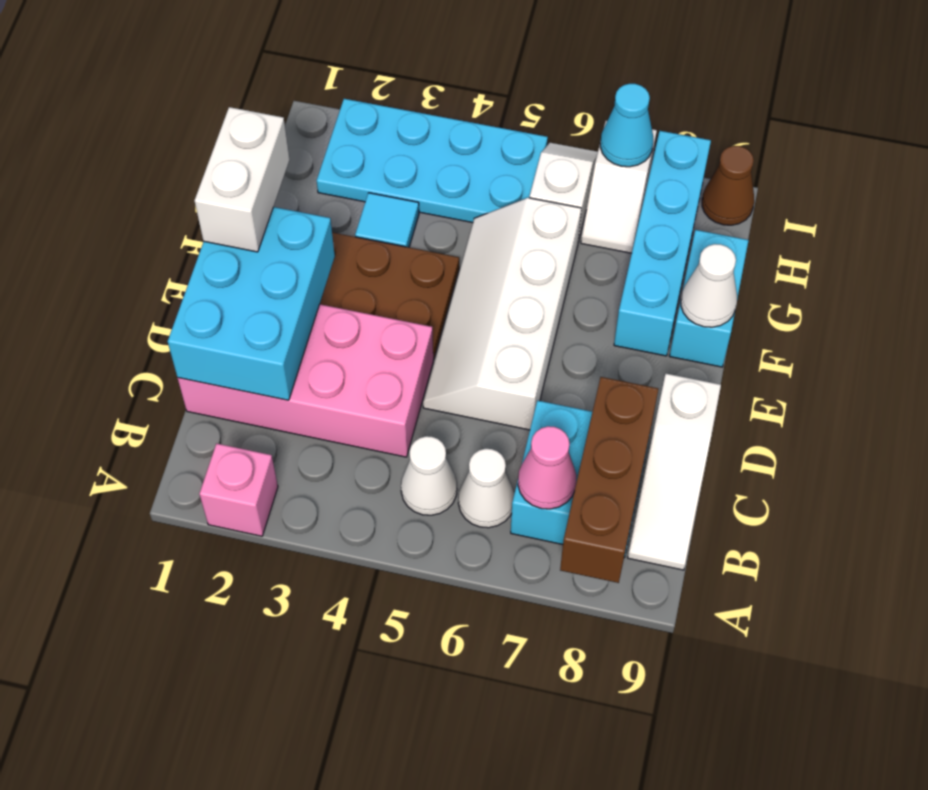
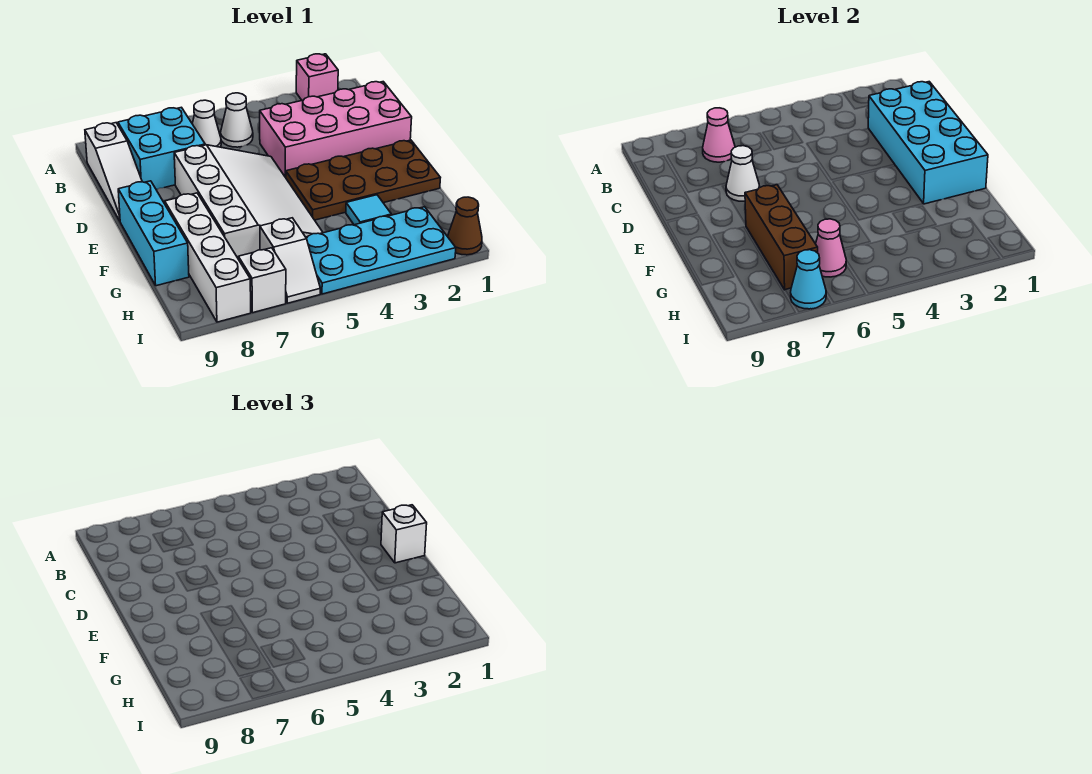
brown brick A8:C8 level 2 -> brown brick F7:H7 level 2
white slope B9:D9 level 1 top D -> white slope B9:D9 level 1 top B
cyan brick C1:E2 level 2 -> cyan brick C1:F2 level 2
white slope D5:G6 level 1 top 6 -> white slope D5:G7 level 1 top 7
white brick E1:F1 level 3 -> white brick E1 level 3
cyan brick F8:I8 level 1 -> white brick F8:I8 level 1
cyan brick F9:G9 level 1 -> cyan brick E9:G9 level 1
white cone F9 level 2 -> white cone D7 level 2
none -> pink cone H6 level 2
brown cone I9 level 1 -> brown cone I1 level 1

